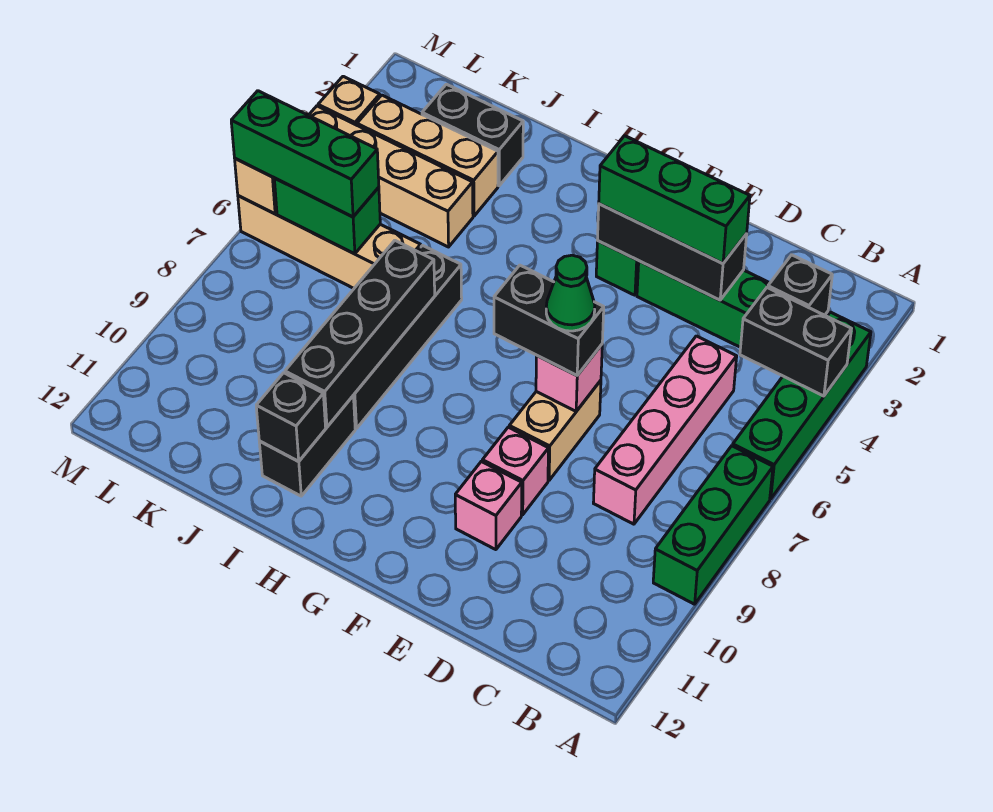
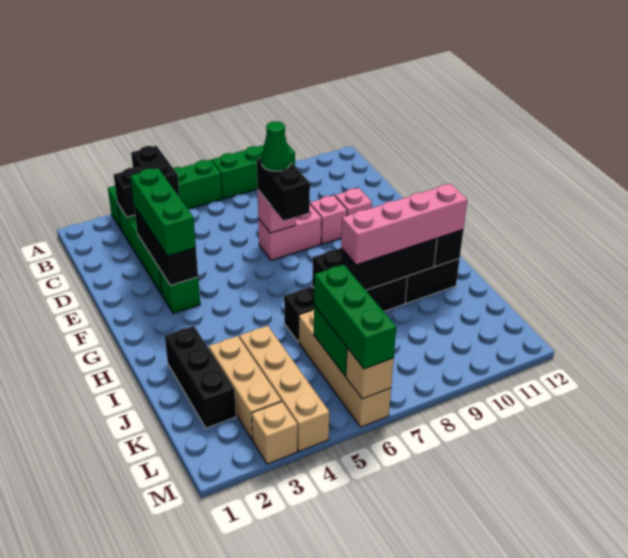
pink brick C5:C8 level 1 -> pink brick I8:I11 level 3
tan brick E7:E8 level 1 -> pink brick E7:E8 level 1
black brick J2:K2 level 1 -> black brick I2:K2 level 1

